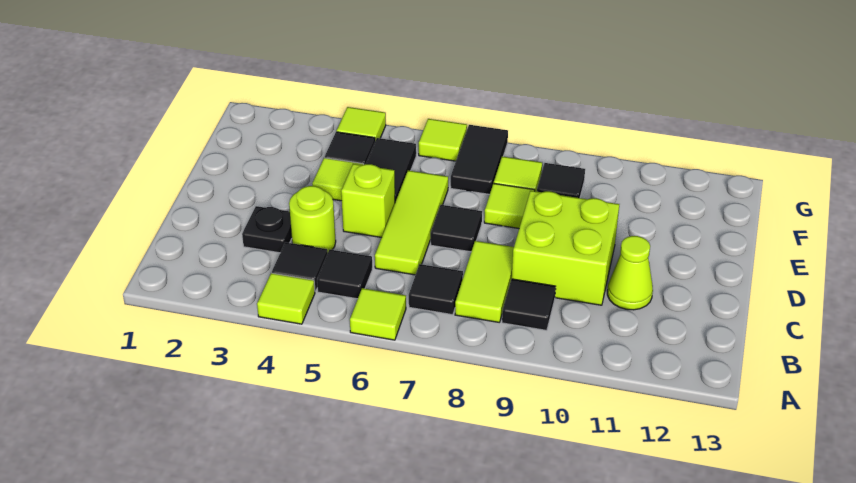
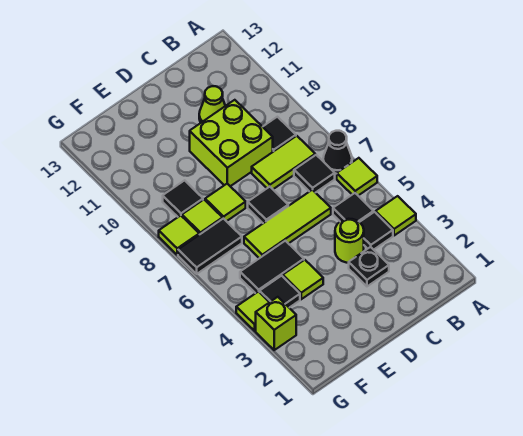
none -> black cone A7 level 1
lime brick D5 level 1 -> lime brick G3 level 1
lime tile G6 level 1 -> lime tile G8 level 1

